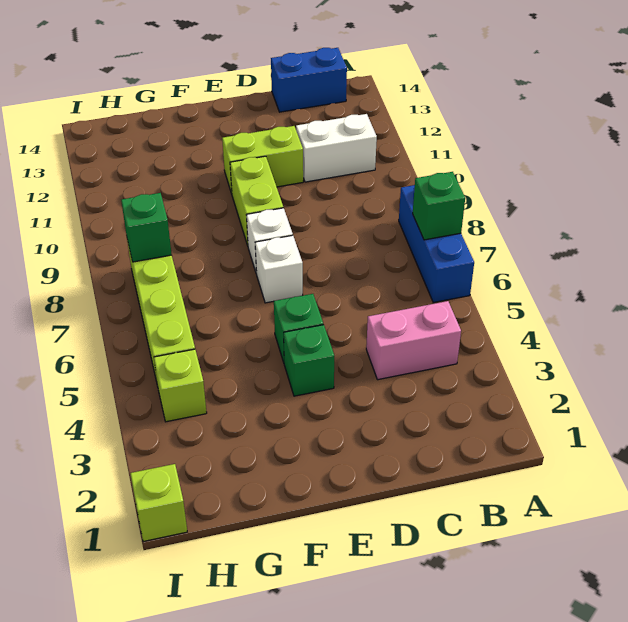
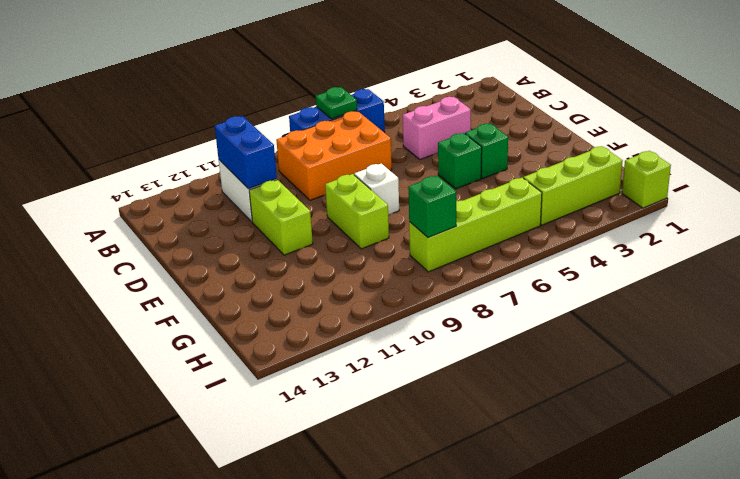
green brick A7 level 2 -> green plate A7 level 2
pink brick B4:C4 level 1 -> pink brick C4:C5 level 1
none -> orange brick B7:C9 level 1
blue brick B14:C14 level 1 -> blue brick B11:C11 level 2
white brick E7 level 1 -> none
lime brick E9:E10 level 1 -> lime brick E9:F9 level 1
lime brick H4 level 1 -> lime brick H2:H4 level 1

